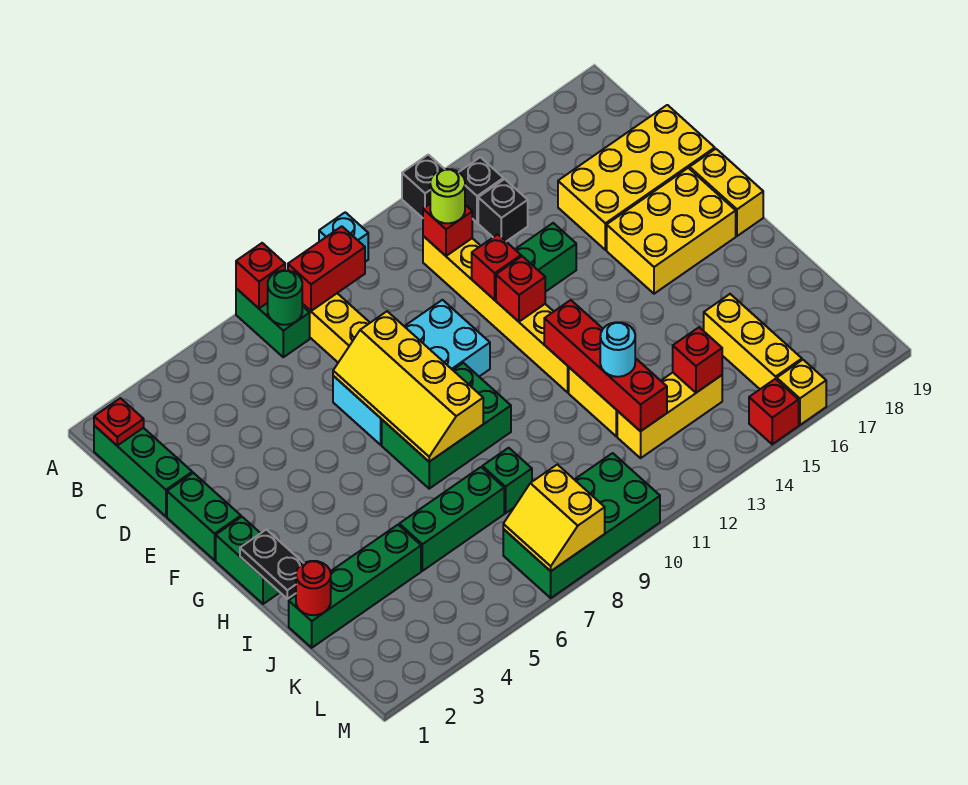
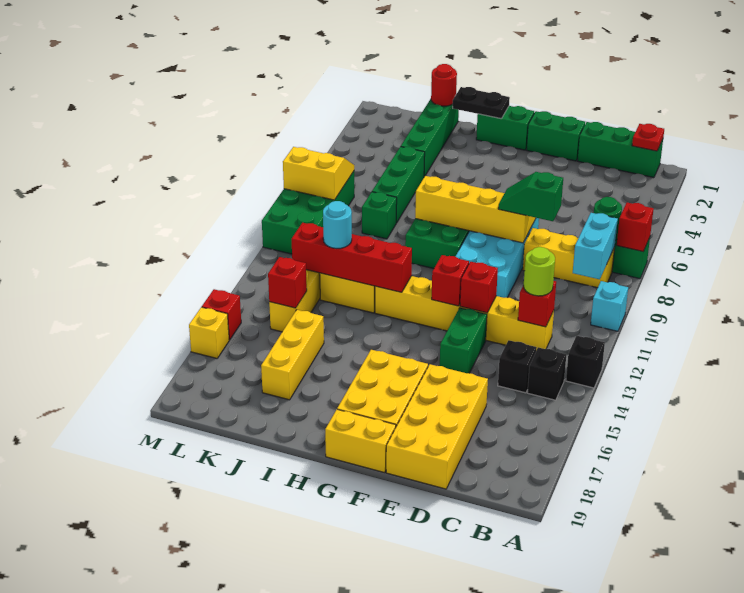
red brick B8:B9 level 2 -> cyan brick B8:B9 level 2
none -> green slope D8:E8 level 3 top D
yellow brick J16:L16 level 1 -> yellow brick J15:J17 level 1

